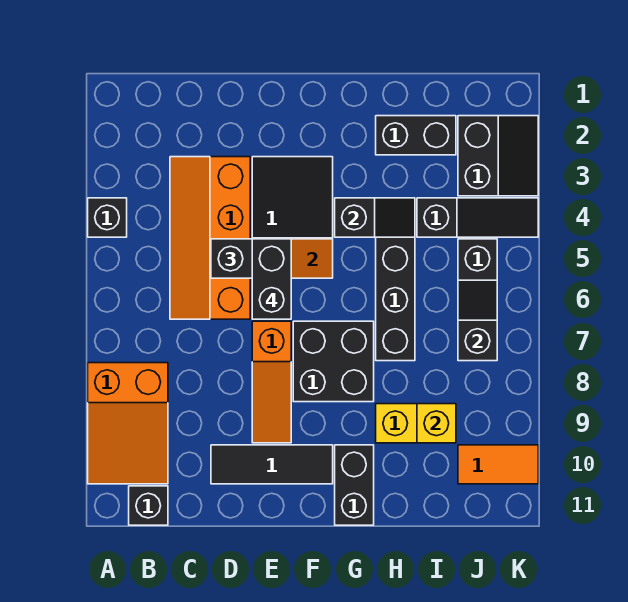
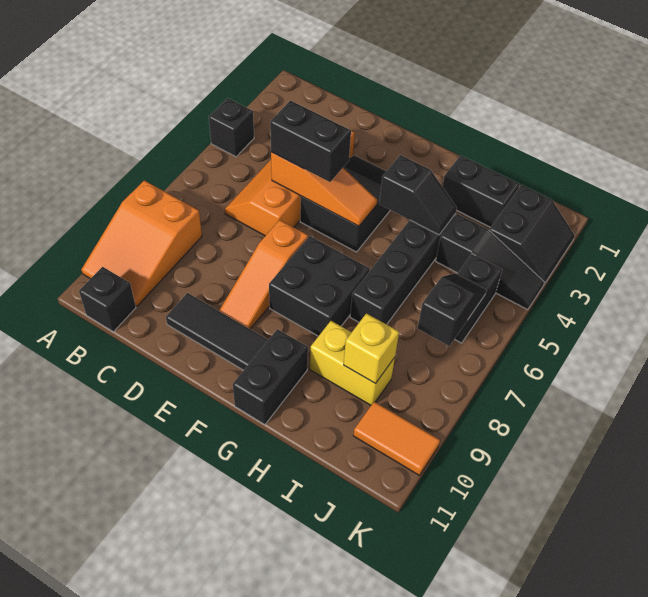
black brick E5:E6 level 4 -> none

